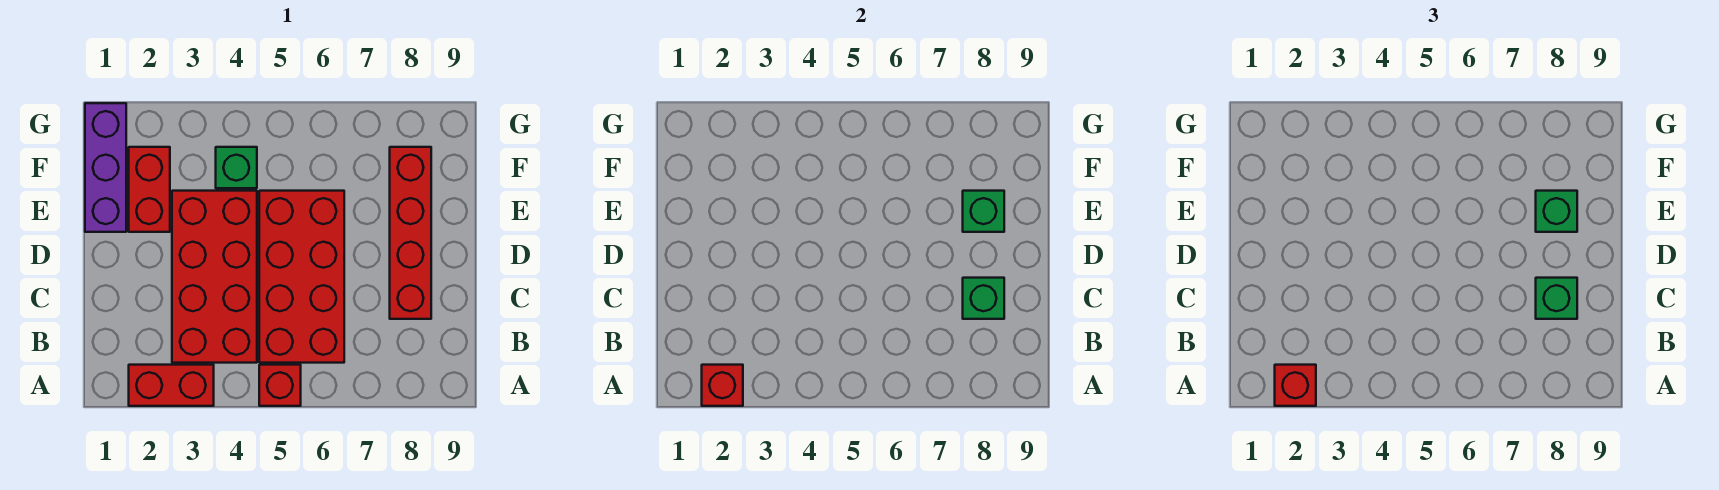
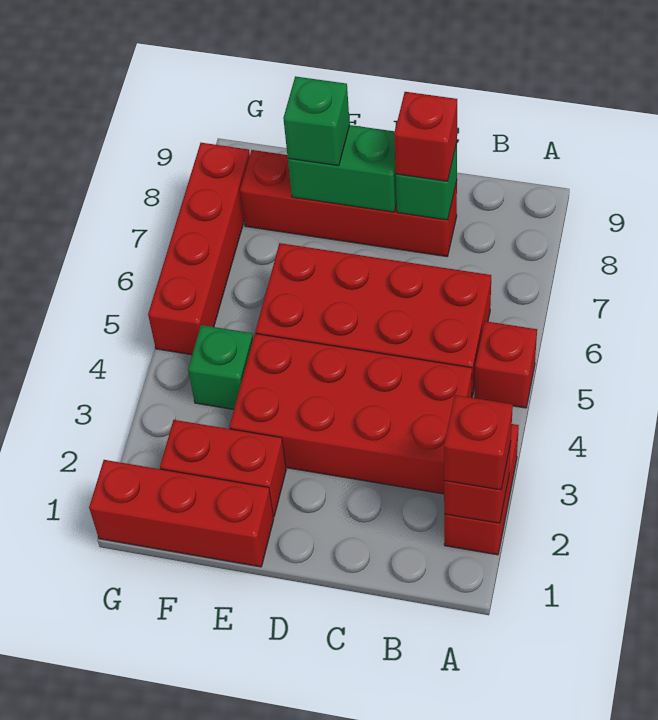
green brick C8 level 3 -> red brick C8 level 3
purple brick E1:G1 level 1 -> red brick E1:G1 level 1
green brick E8 level 2 -> green brick D8:E8 level 2
none -> red brick G5:G8 level 1

